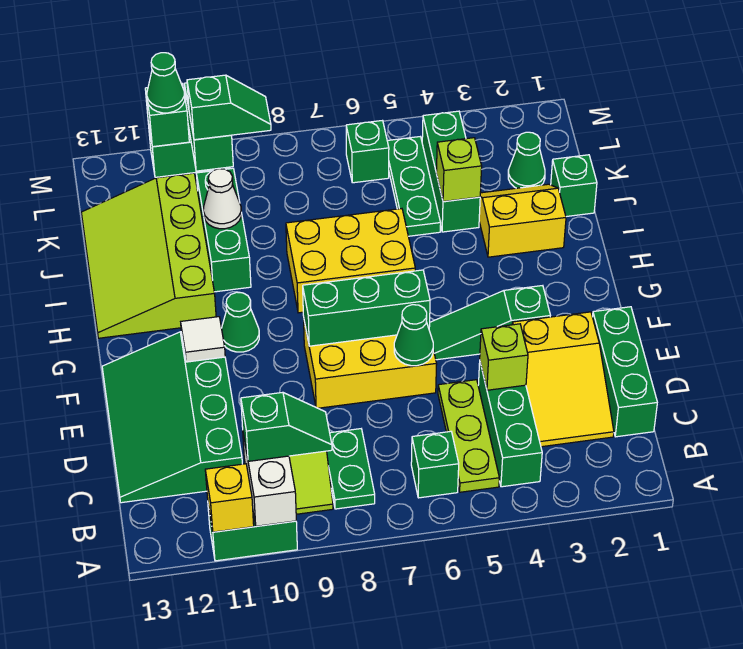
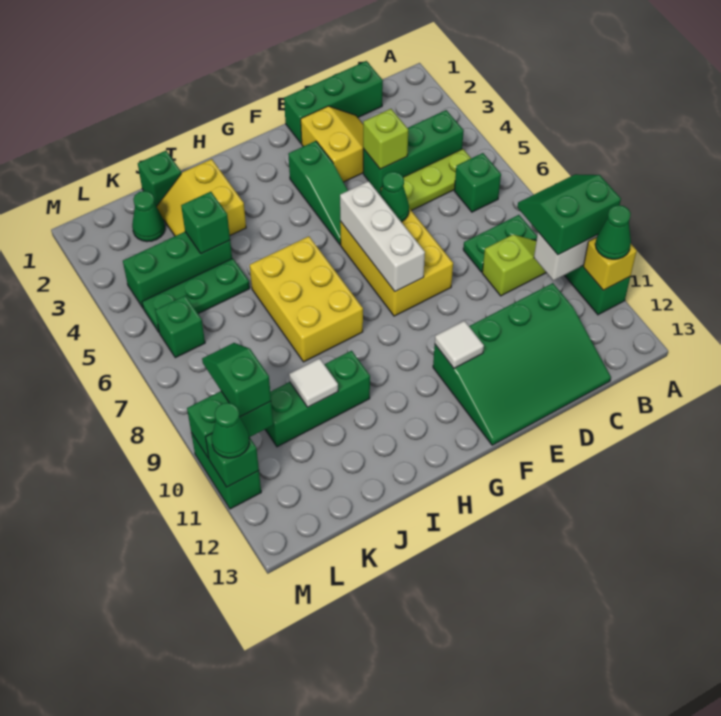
green slope B9:B10 level 3 top 10 -> green slope A9:B10 level 3 top 10
yellow slope C2:E3 level 1 top E -> yellow slope D2:E3 level 1 top E
green brick F6:F8 level 2 -> white brick F6:F8 level 2
green cone G10 level 1 -> green cone A11 level 3
lime slope H11:K13 level 1 top 11 -> none
lime brick J4 level 2 -> green brick J4 level 2
white cone J10 level 2 -> white tile J10 level 2

